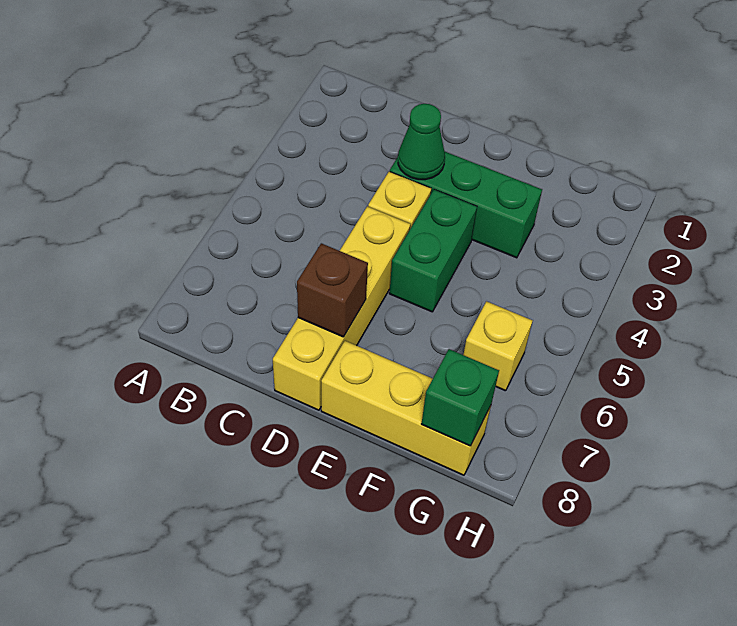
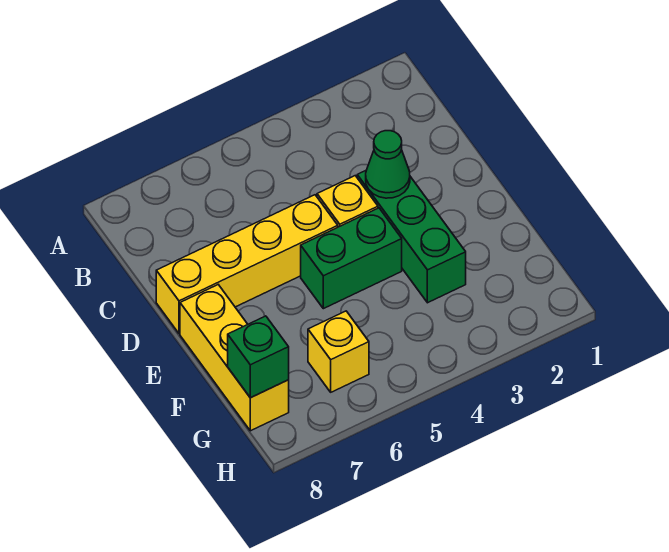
brown brick D7 level 2 -> none

